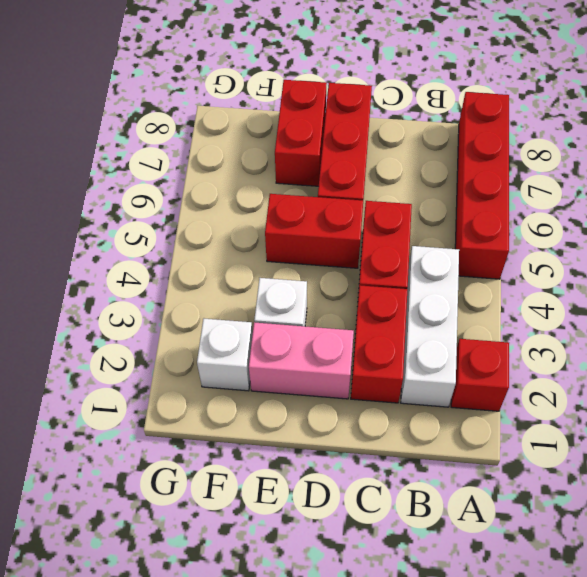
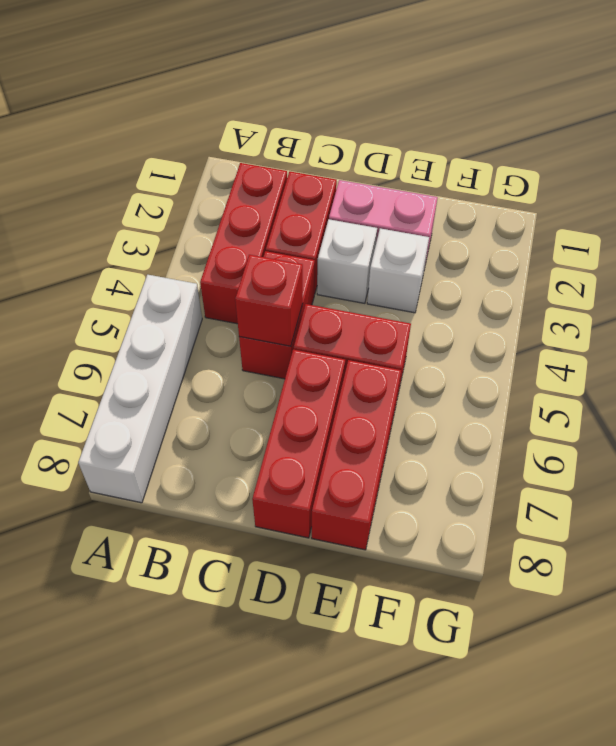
red brick A2 level 1 -> red brick C5 level 2
red brick A5:A8 level 1 -> white brick A5:A8 level 1
white brick B2:B4 level 1 -> red brick B2:B4 level 1
red brick E7:E8 level 1 -> red brick E6:E8 level 1
white brick F2 level 1 -> white brick D3 level 1

